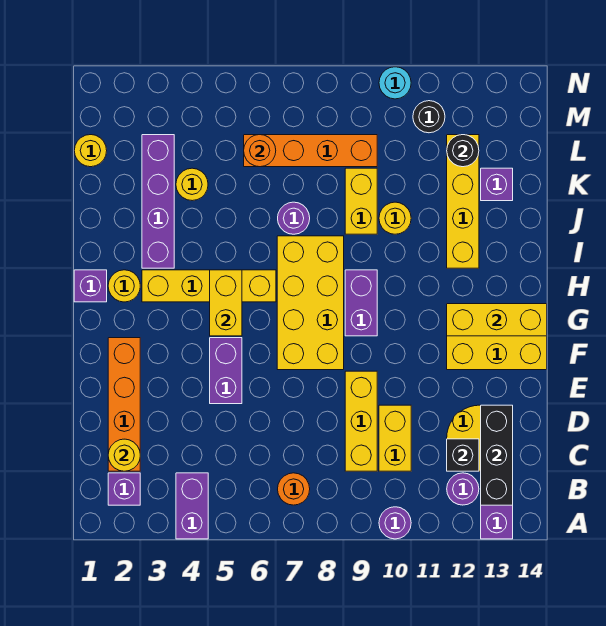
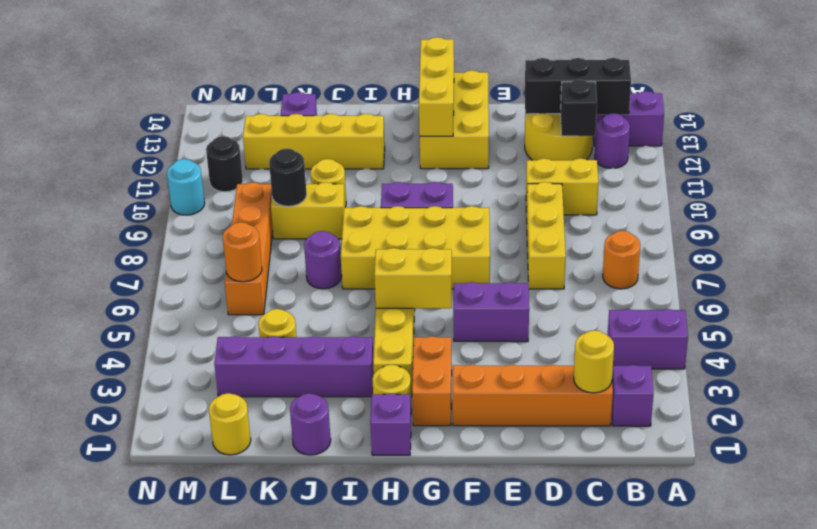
purple round brick A10 level 1 -> purple round brick J1 level 1
yellow brick C9:E9 level 1 -> yellow brick D7:D9 level 1
none -> orange brick G2:G3 level 1
black round brick L12 level 2 -> black round brick K9 level 2

